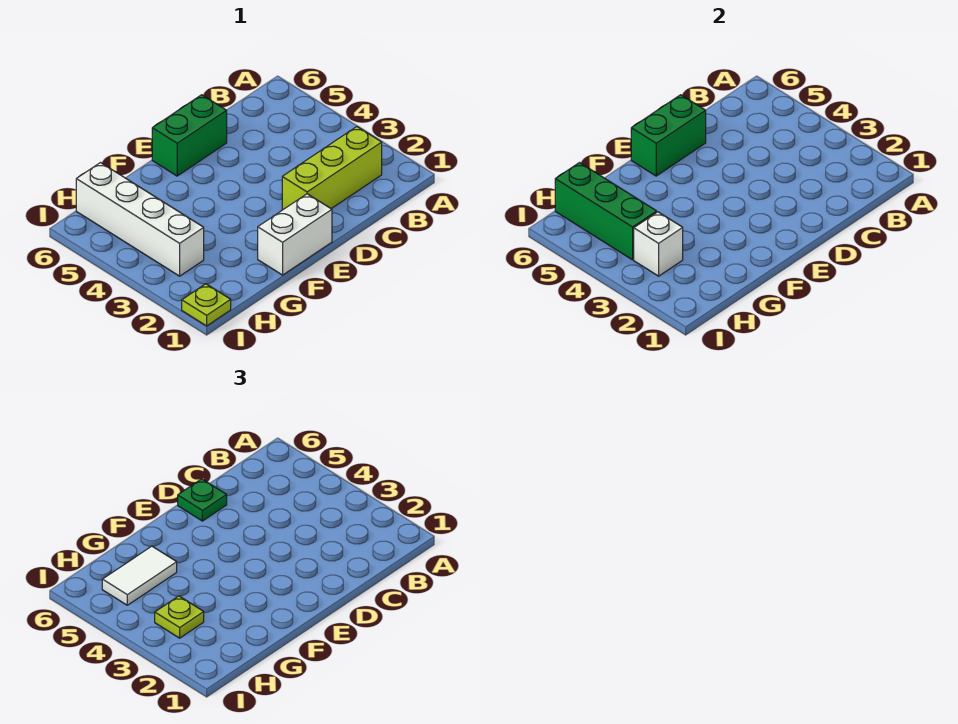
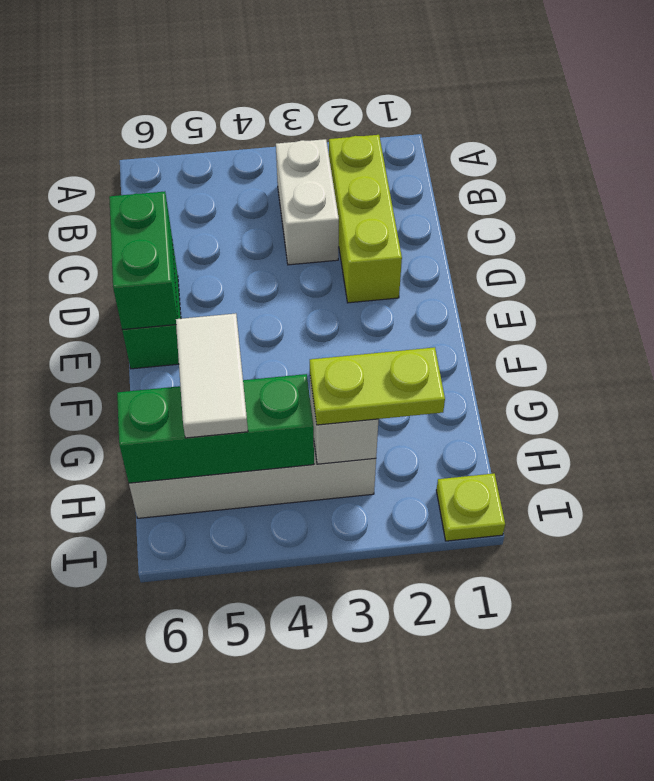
green plate D6 level 3 -> none
white brick E1:F1 level 1 -> white brick B3:C3 level 1
lime plate H3 level 3 -> lime plate H2:H3 level 3

